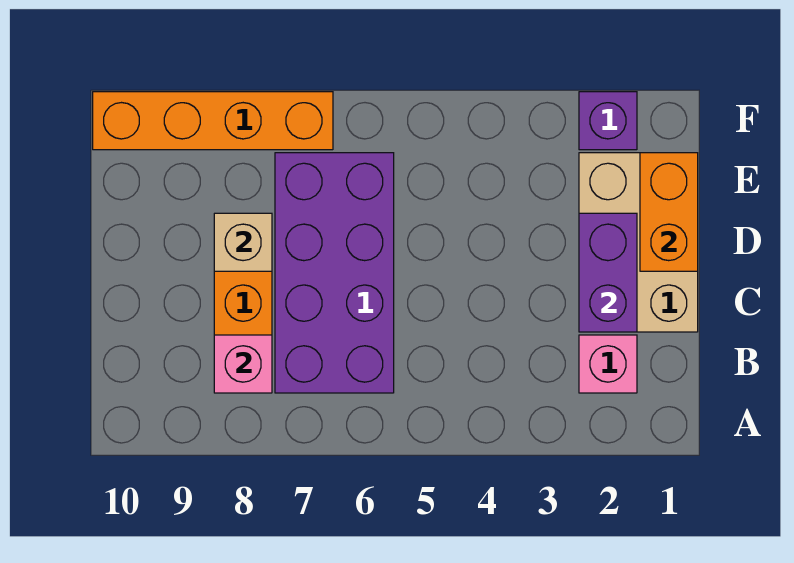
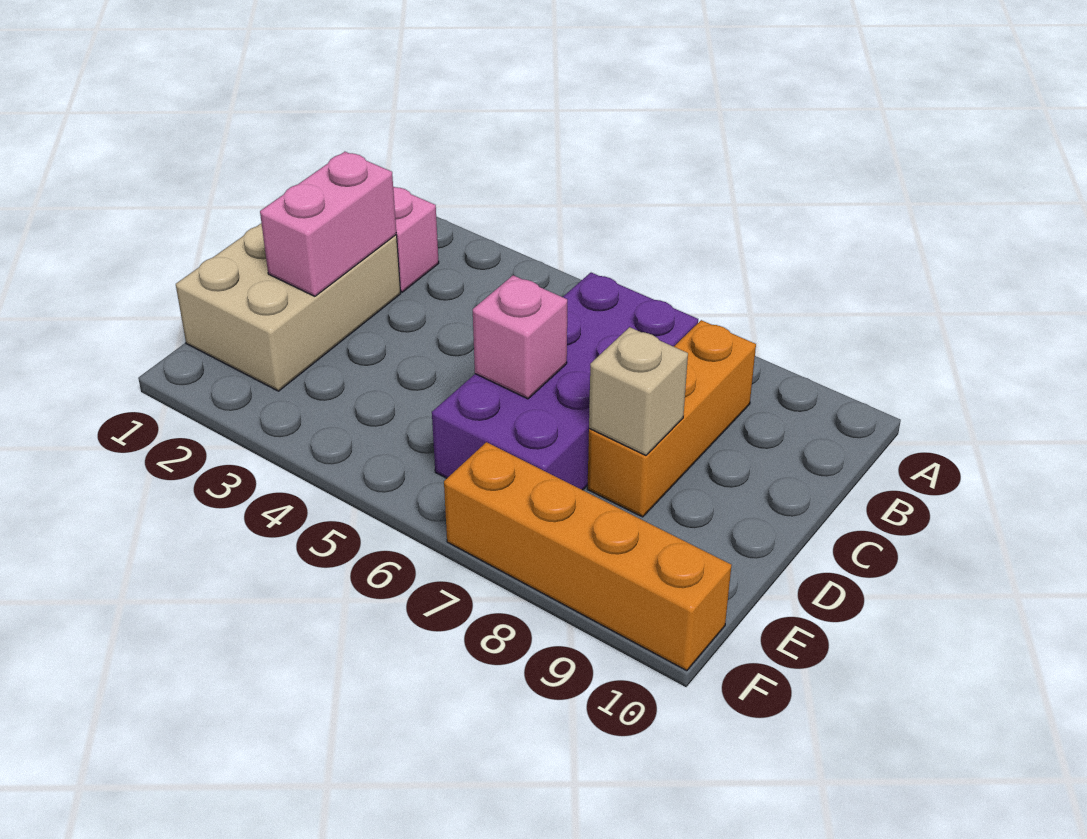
pink brick B8 level 2 -> pink brick D6 level 2
purple brick C2:D2 level 2 -> pink brick C2:D2 level 2
orange brick D1:E1 level 2 -> none
purple brick F2 level 1 -> none

